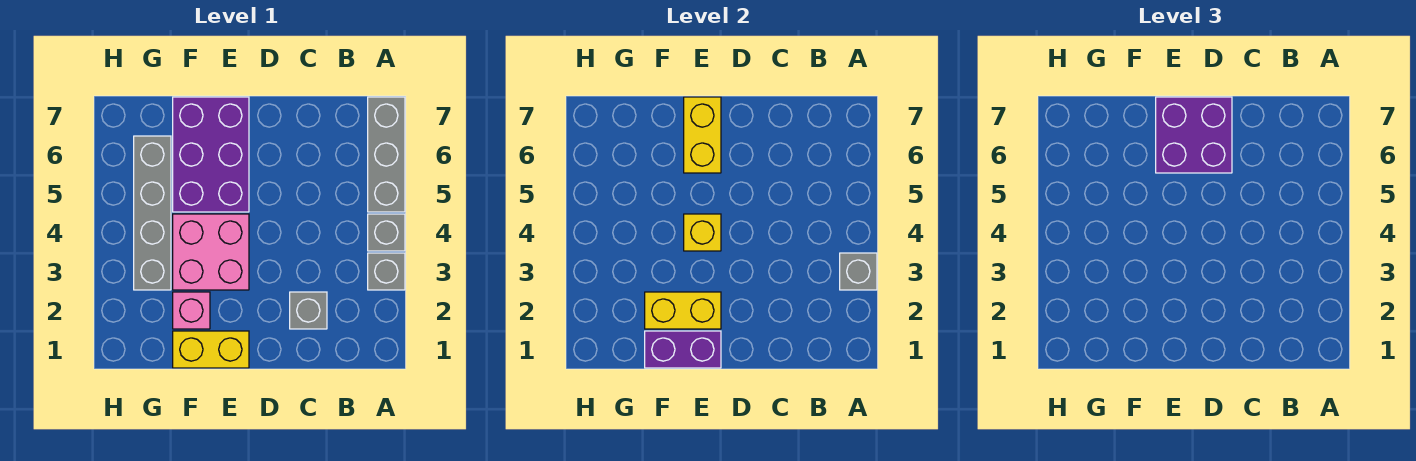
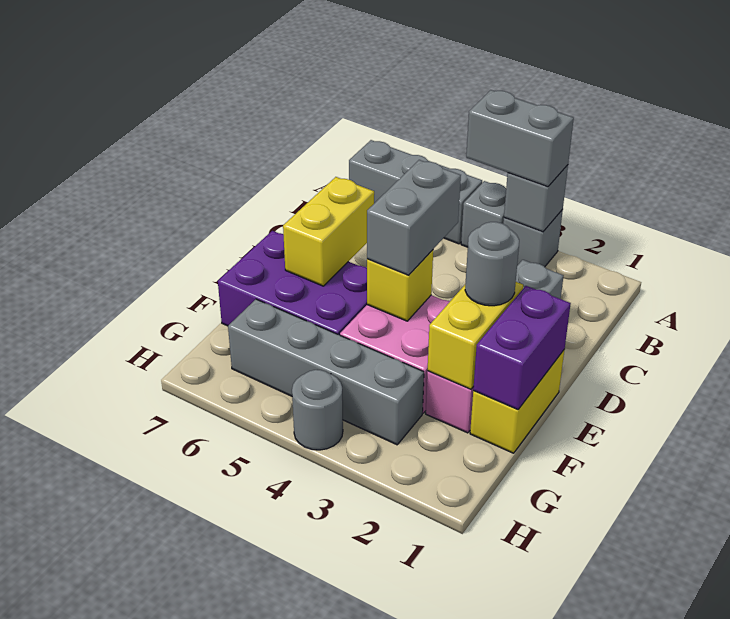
none -> grey brick A3:A4 level 3
none -> grey brick D4:E4 level 3
purple brick D6:E7 level 3 -> none
none -> grey round brick E2 level 3
yellow brick E6:E7 level 2 -> yellow brick D6:E6 level 2
none -> grey round brick H4 level 1

